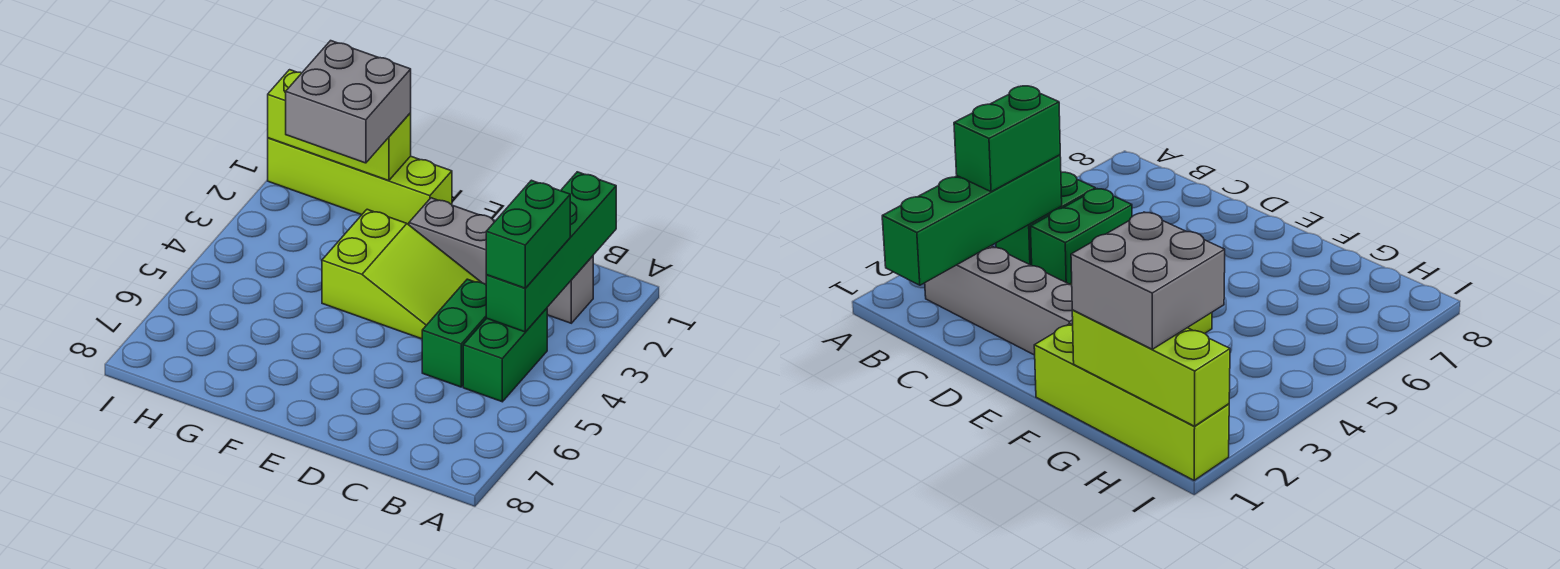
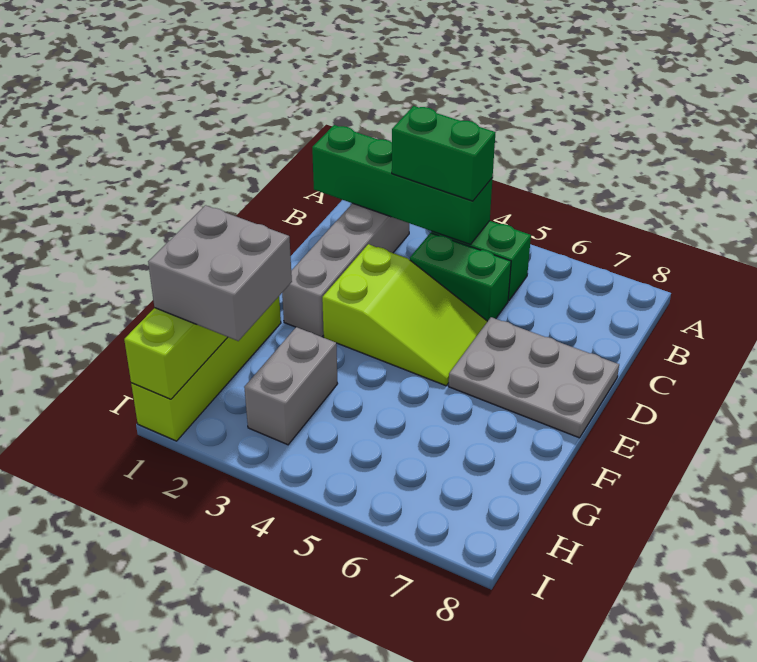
lime slope D3:F4 level 1 top F -> lime slope D3:E5 level 1 top 3
none -> grey plate D6:E8 level 1
none -> grey brick G3:H3 level 1

